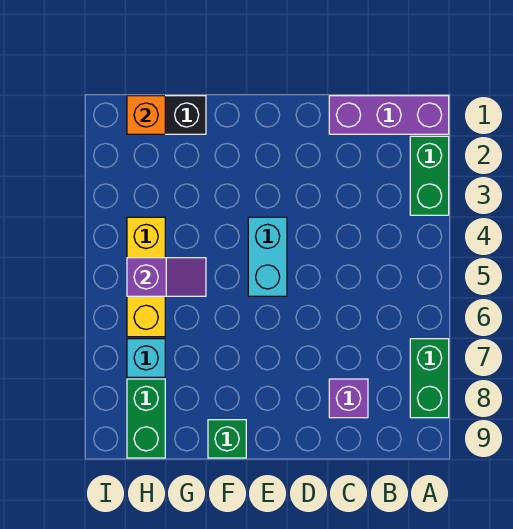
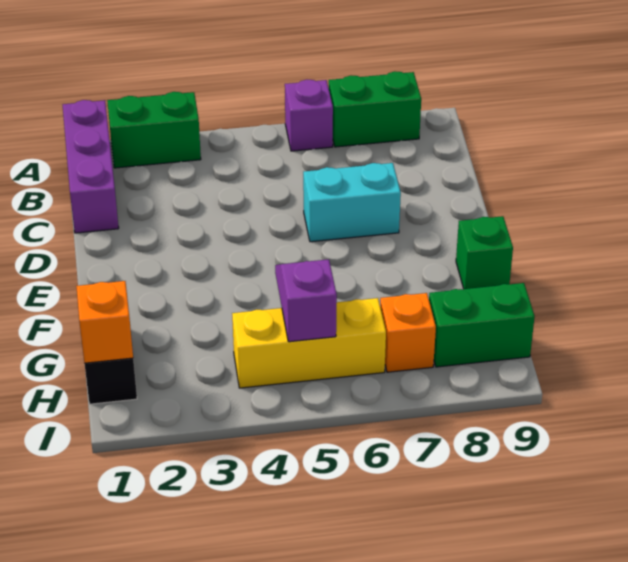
purple brick C8 level 1 -> purple brick A6 level 1
cyan brick E4:E5 level 1 -> cyan brick D6:D7 level 1
cyan brick H7 level 1 -> orange brick H7 level 1

